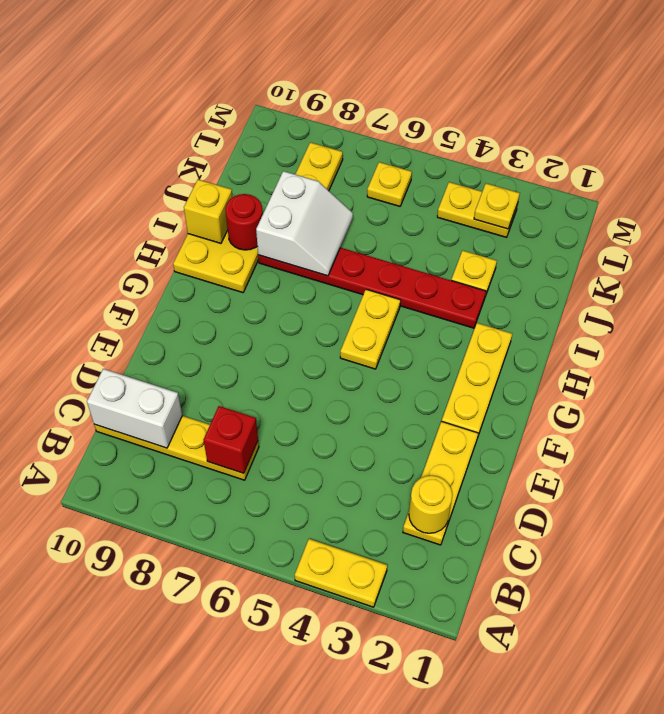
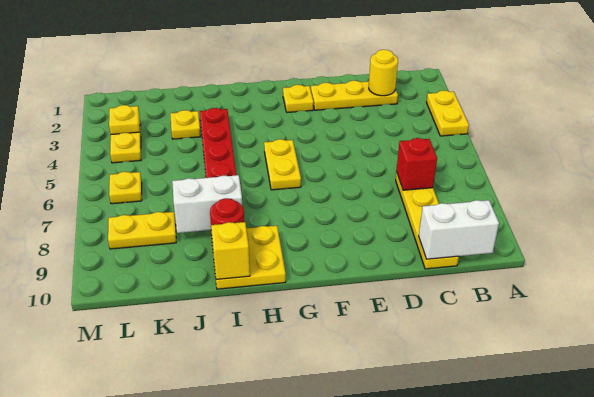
white brick C9:C10 level 2 -> white brick B10:C10 level 2
yellow plate F2:H2 level 1 -> yellow plate F2 level 1
yellow plate G5:H5 level 1 -> yellow plate G5:G6 level 1

